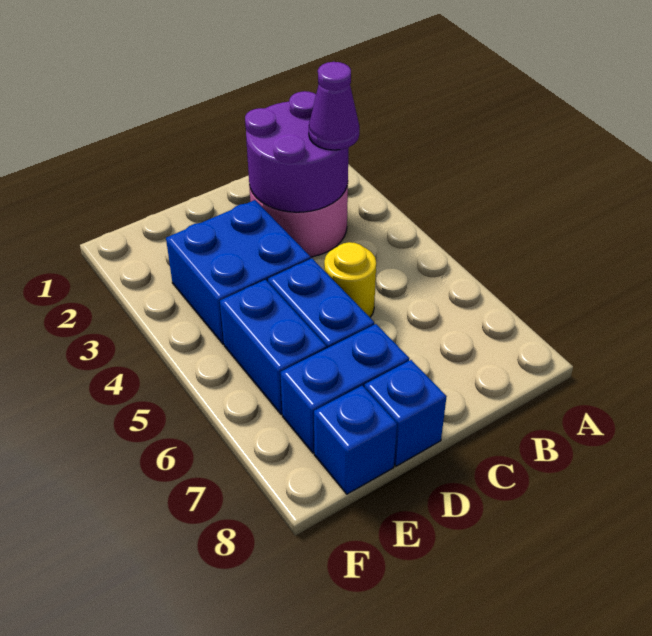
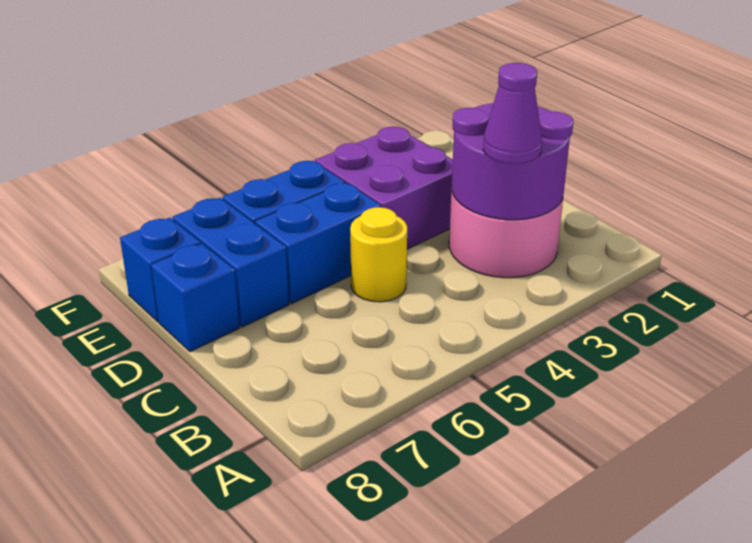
blue brick D3:E4 level 1 -> purple brick D3:E4 level 1

